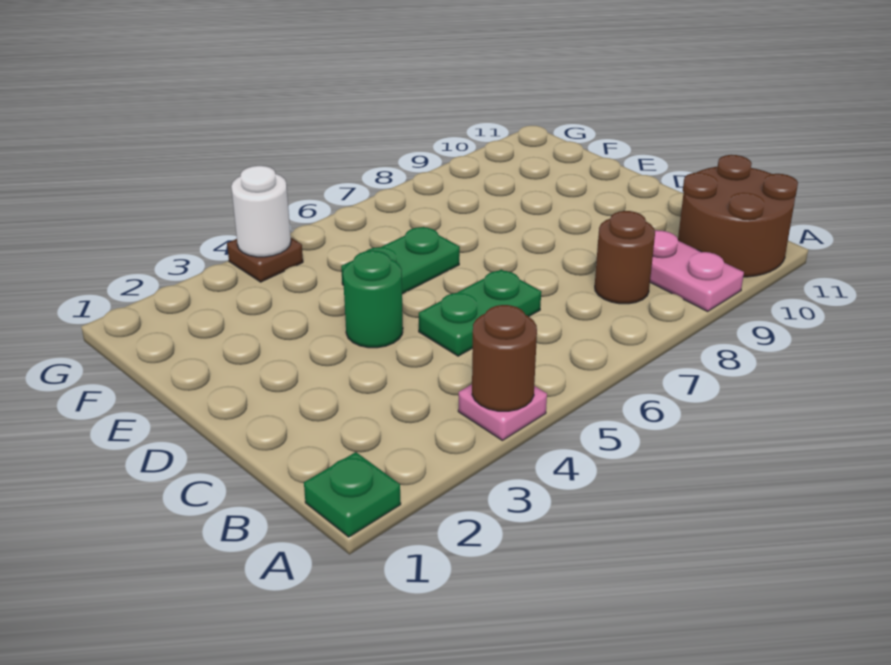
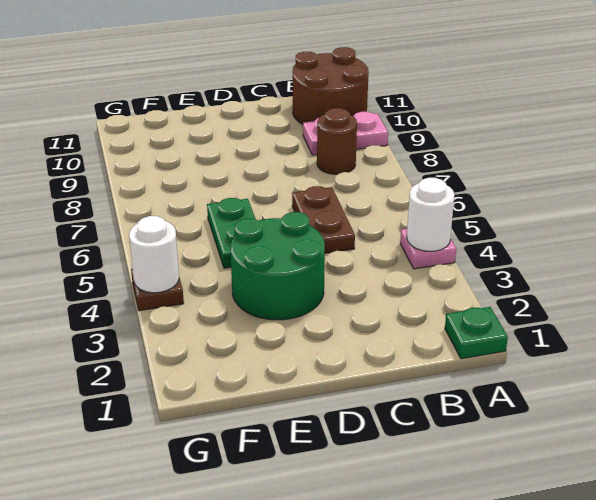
brown round brick A4 level 2 -> white round brick A4 level 2
green plate C5:C6 level 1 -> brown plate C5:C6 level 1
green round brick D4 level 1 -> green round brick D3:E4 level 1

